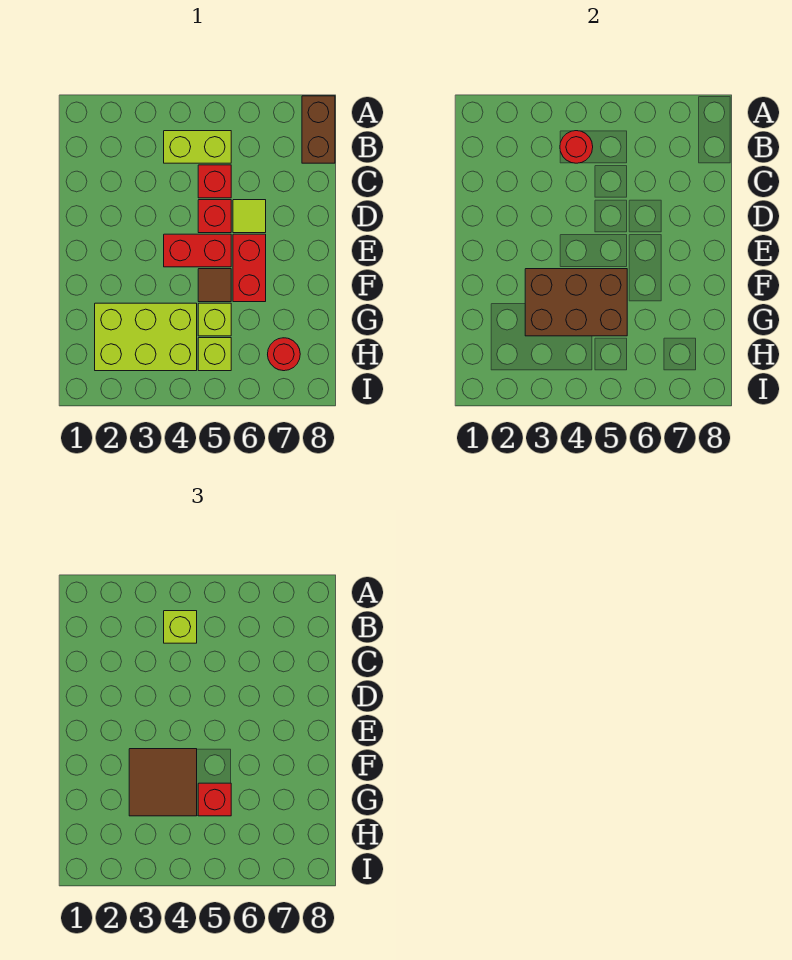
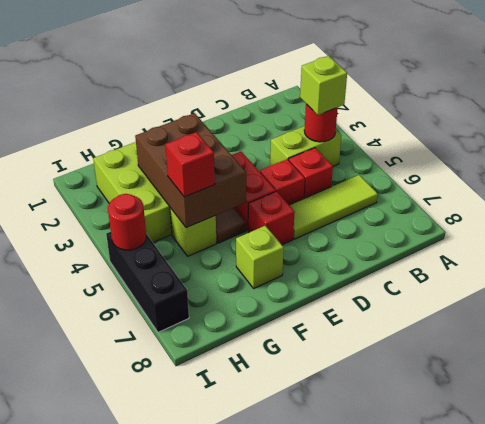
brown brick A8:B8 level 1 -> none
lime brick B4:B5 level 1 -> lime brick B4:C4 level 1
lime tile D6 level 1 -> lime tile B6:D6 level 1
red brick E6:F6 level 1 -> red brick E6 level 1
brown tile F3:G4 level 3 -> none
lime brick H5 level 1 -> lime brick F7 level 1
red round brick H7 level 1 -> red round brick I5 level 2
none -> black brick I5:I7 level 1

